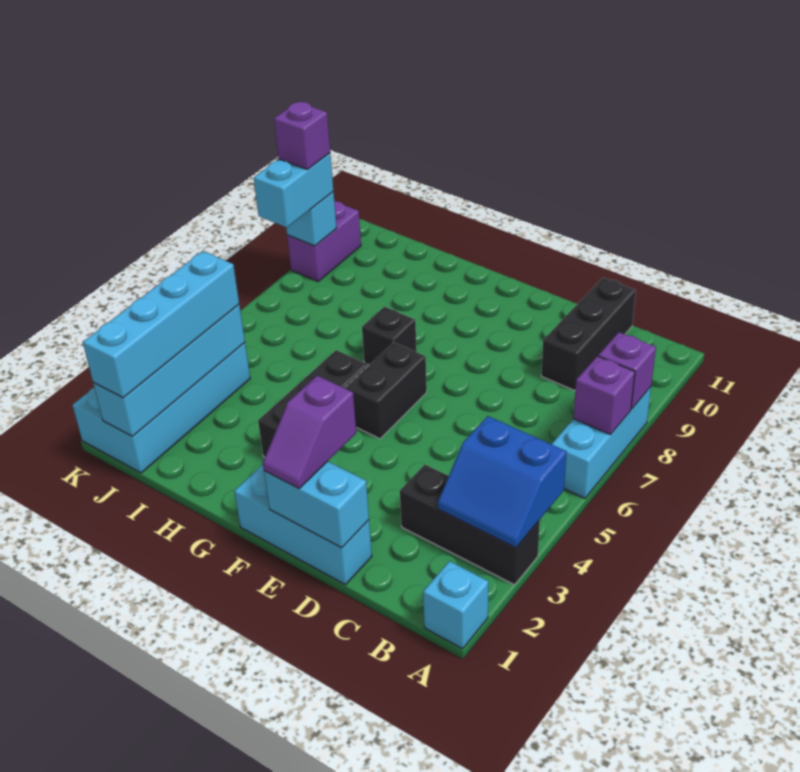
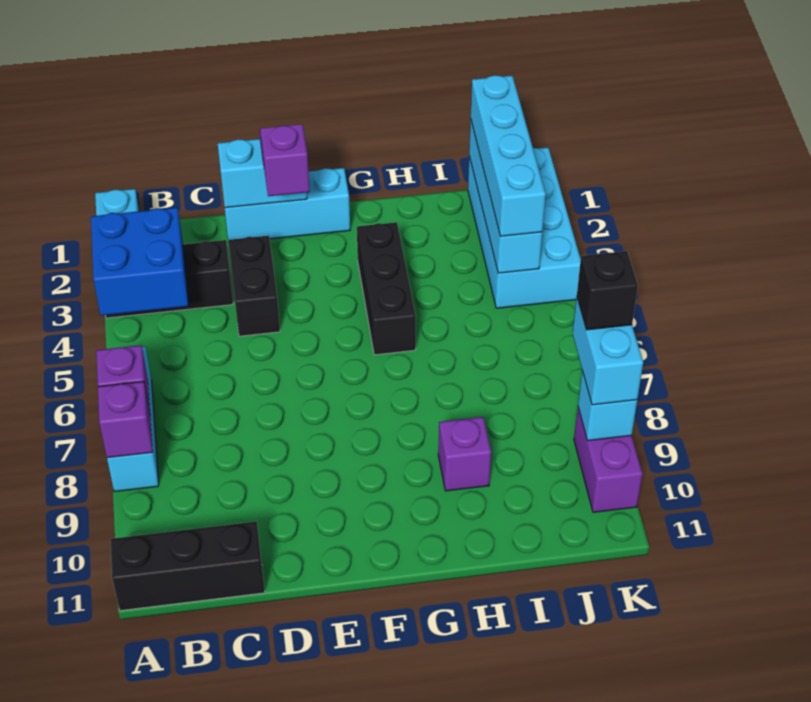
blue slope A3:B4 level 2 top 4 -> blue brick A3:B4 level 2
black brick C9:C11 level 1 -> black brick A11:C11 level 1
black brick F5:F6 level 1 -> black brick D3:D4 level 1
black brick G7 level 1 -> black brick K8 level 4
purple brick K9 level 4 -> purple brick H9 level 1

